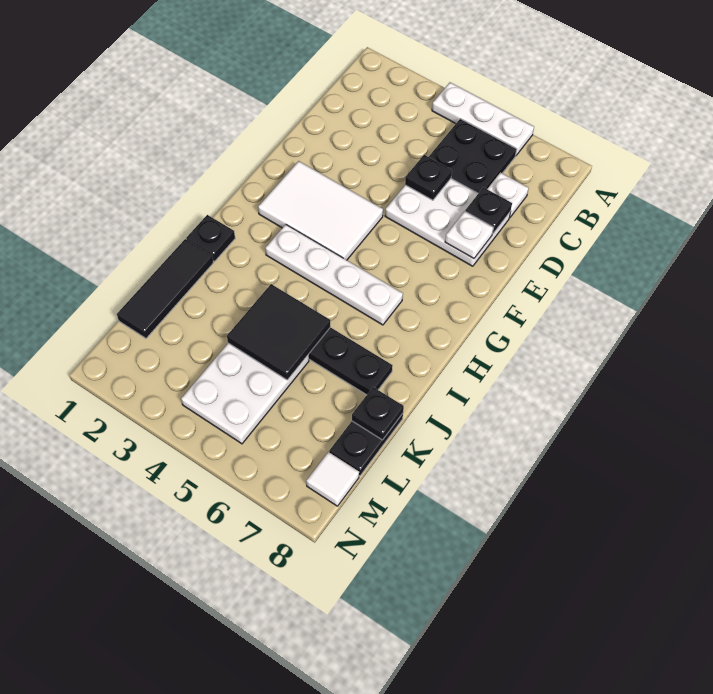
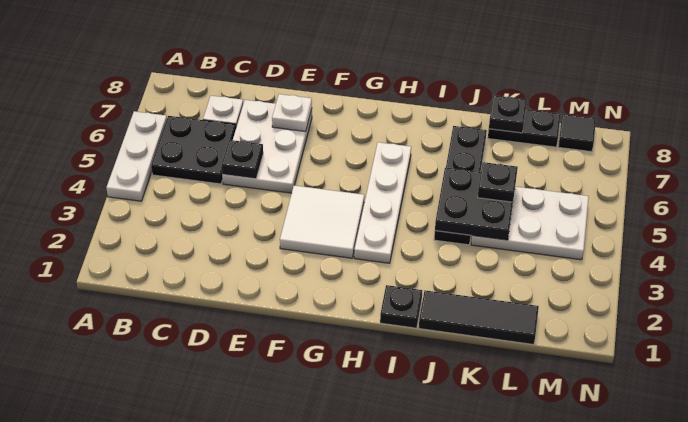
black plate D7 level 2 -> black plate K5 level 3
white tile F2:G4 level 1 -> white tile F3:G4 level 1
black tile J4:K5 level 2 -> black plate J4:K5 level 2
white tile M8 level 1 -> black tile M8 level 1

